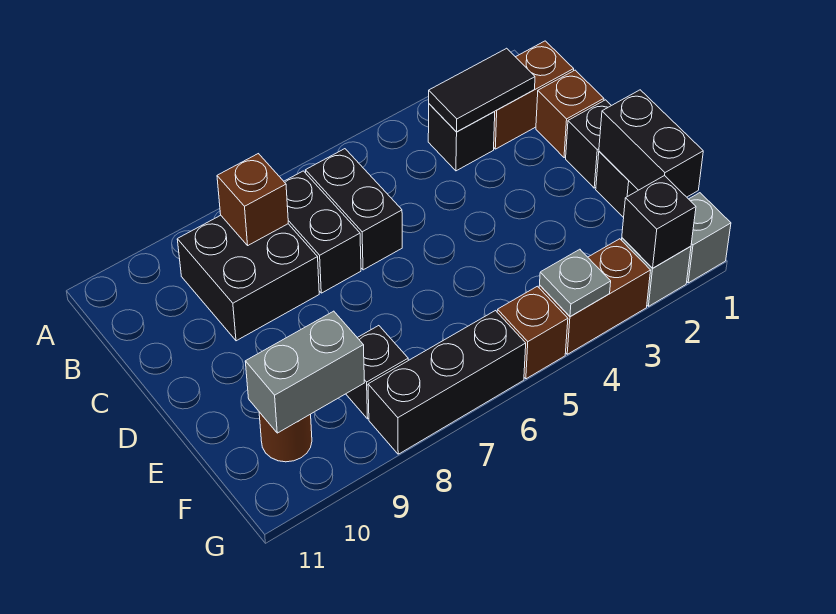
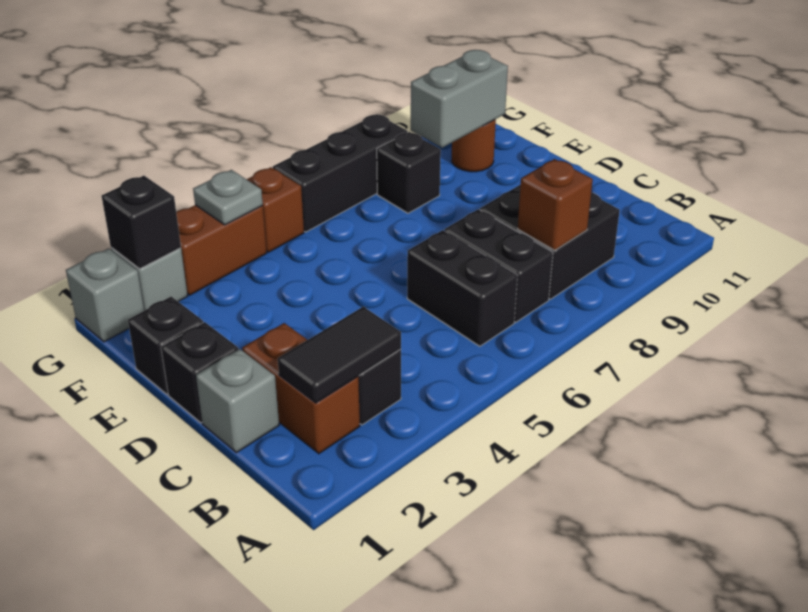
brown brick B1:B2 level 1 -> brown brick B2:C2 level 1
brown brick C1 level 1 -> grey brick C1 level 1
black brick E1:F1 level 2 -> none

